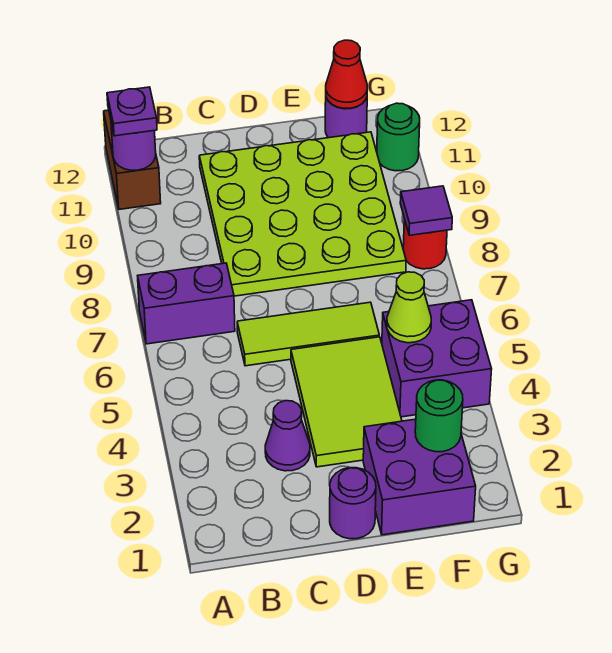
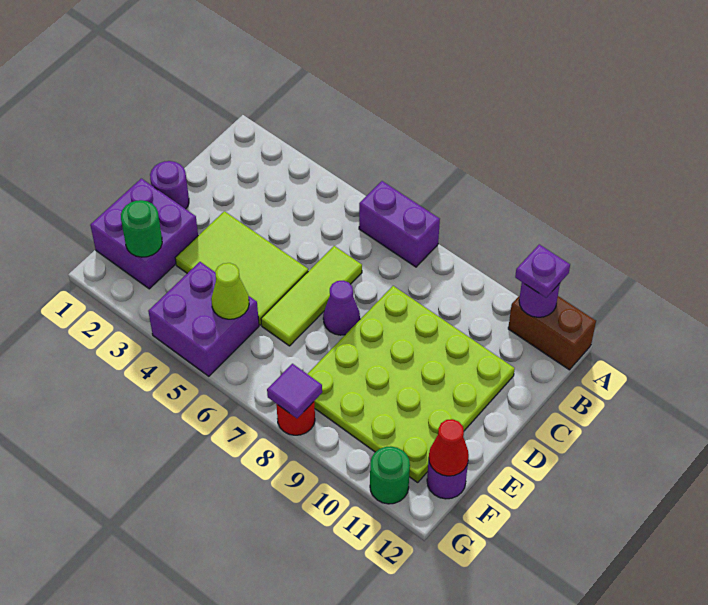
purple brick A7:B7 level 1 -> purple brick A6:A7 level 1
purple cone C3 level 1 -> purple cone D7 level 1

